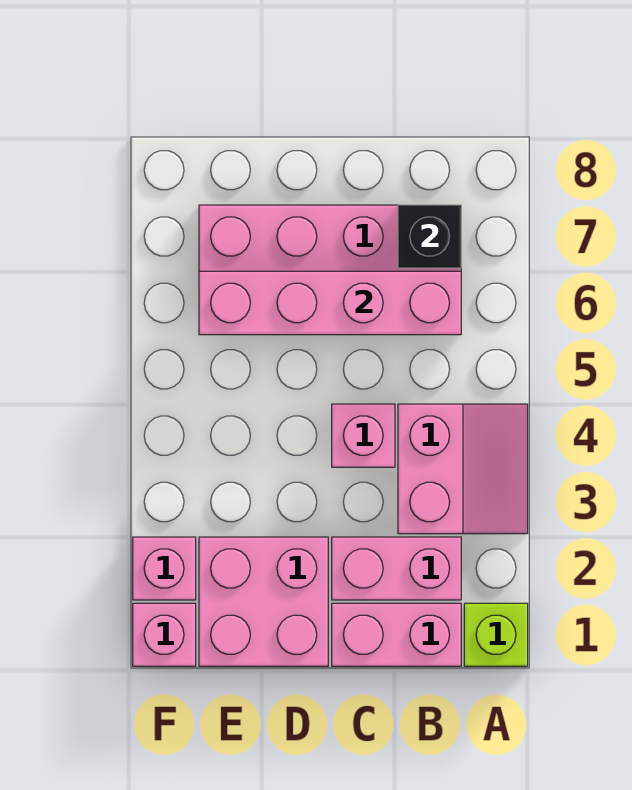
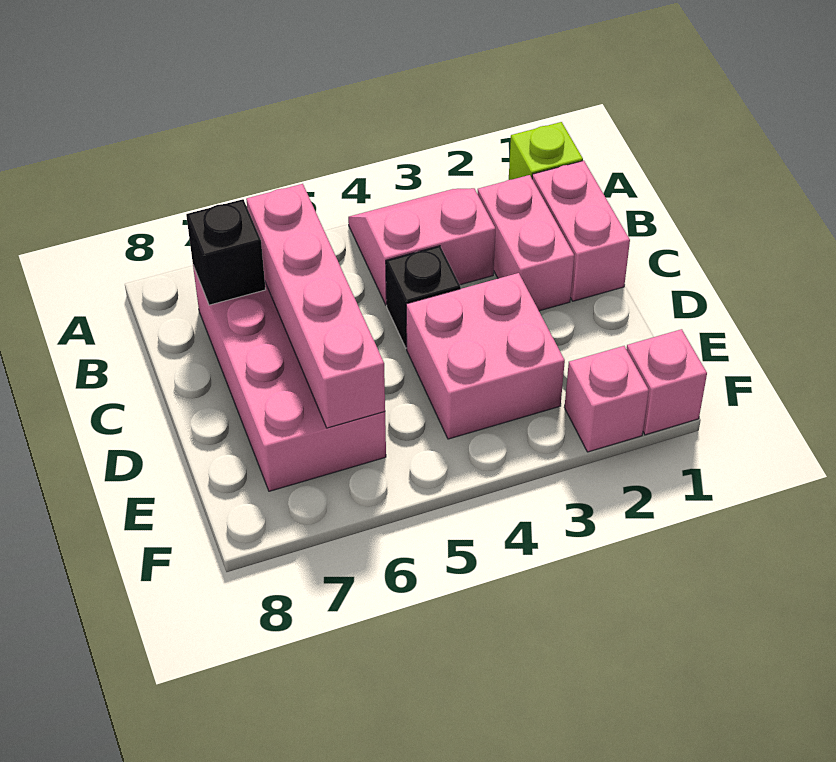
pink brick C4 level 1 -> black brick C4 level 1
pink brick D1:E2 level 1 -> pink brick D3:E4 level 1

